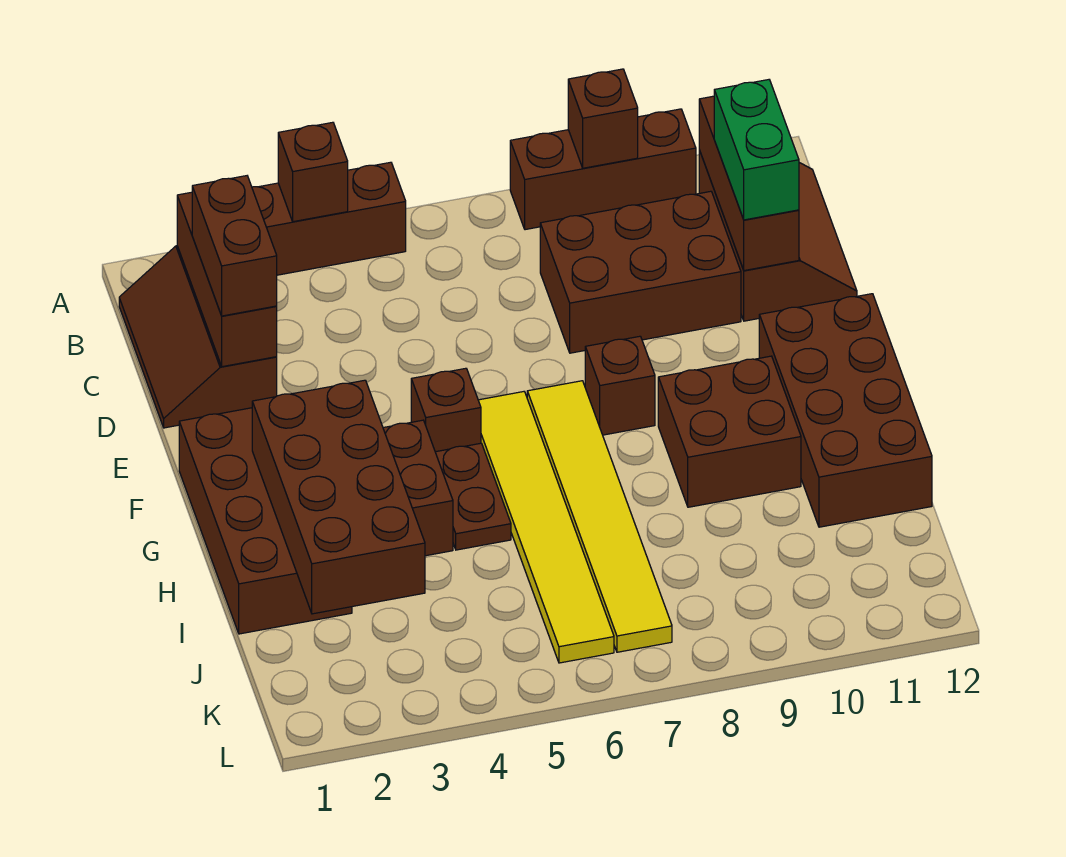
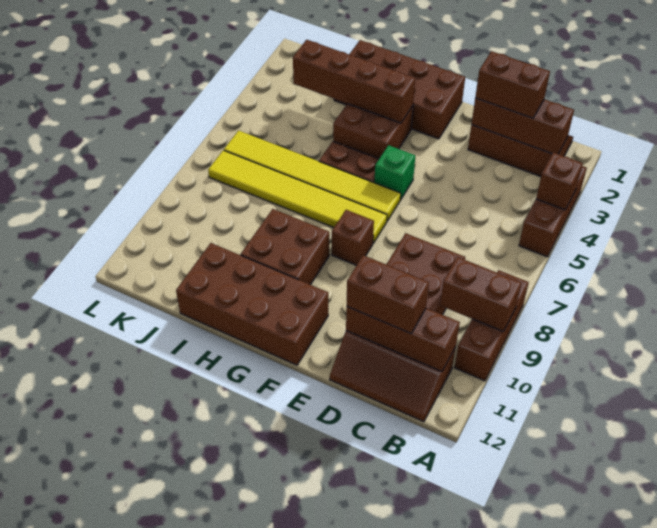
brown brick A9 level 2 -> brown brick A9:B9 level 2
green brick C11:D11 level 3 -> brown brick C11:D11 level 3
brown brick F5 level 1 -> green brick F5 level 1
brown brick G2:J3 level 2 -> brown brick G3:J3 level 2

